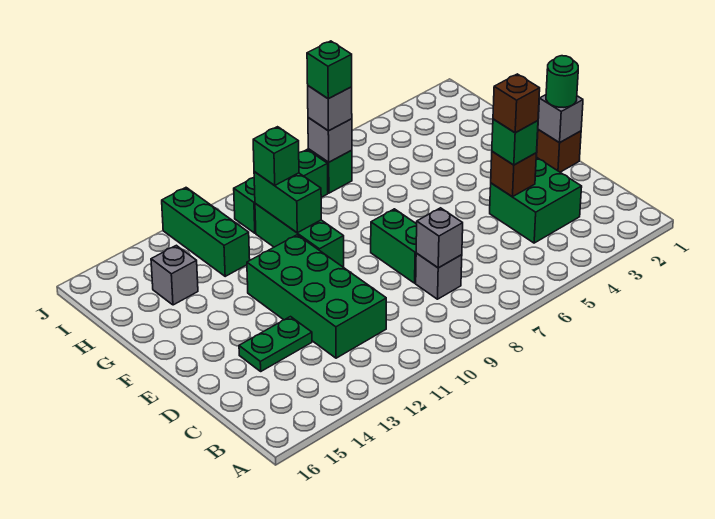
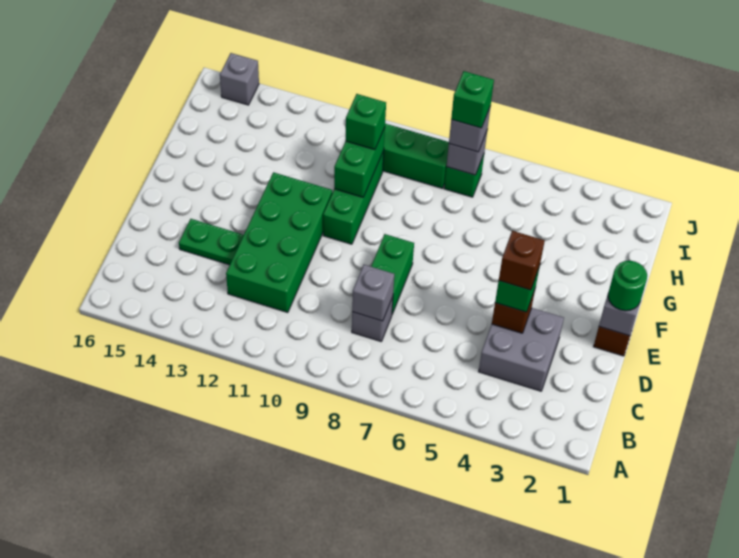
green brick C3:D4 level 1 -> grey brick C3:D4 level 1
green brick H12:J12 level 1 -> none
grey brick H14 level 1 -> grey brick J15 level 1

